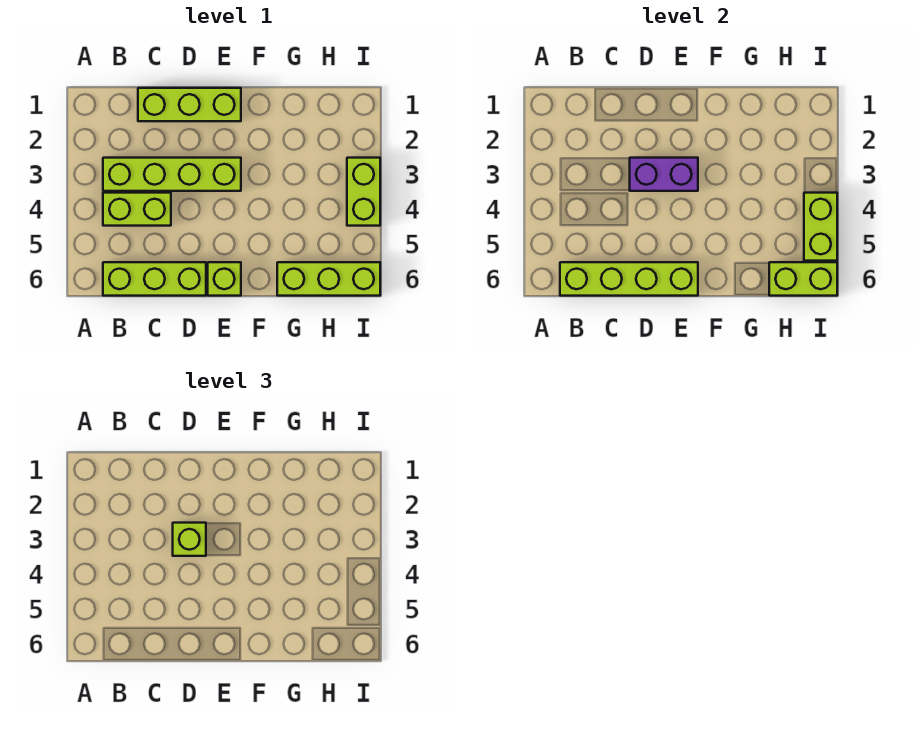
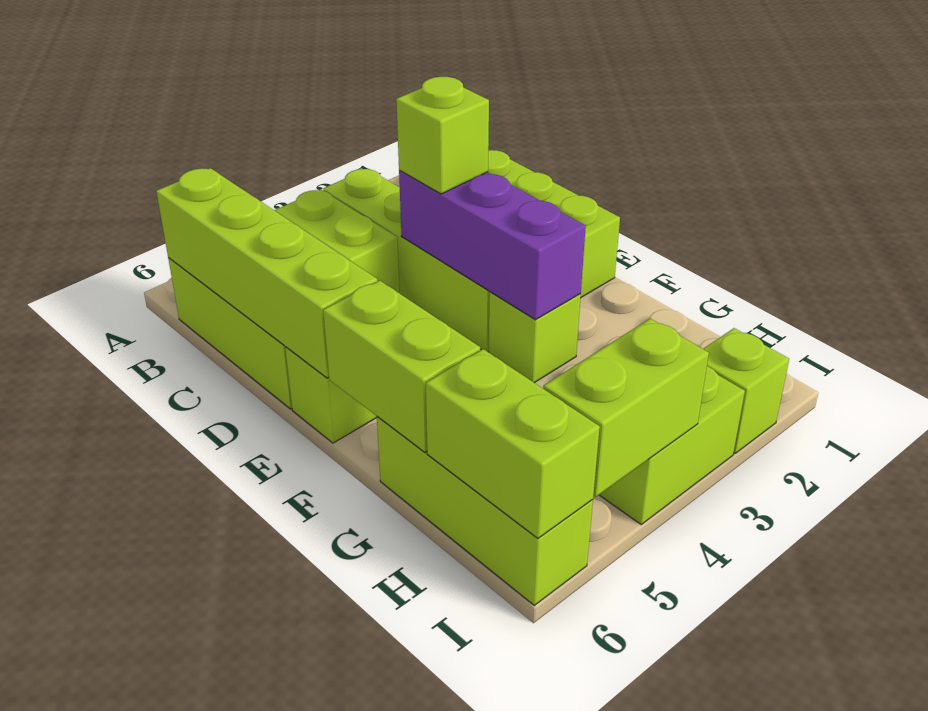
purple brick D3:E3 level 2 -> purple brick D3:F3 level 2
none -> lime brick F3 level 1
none -> lime brick F6:G6 level 2
none -> lime brick I2 level 1

